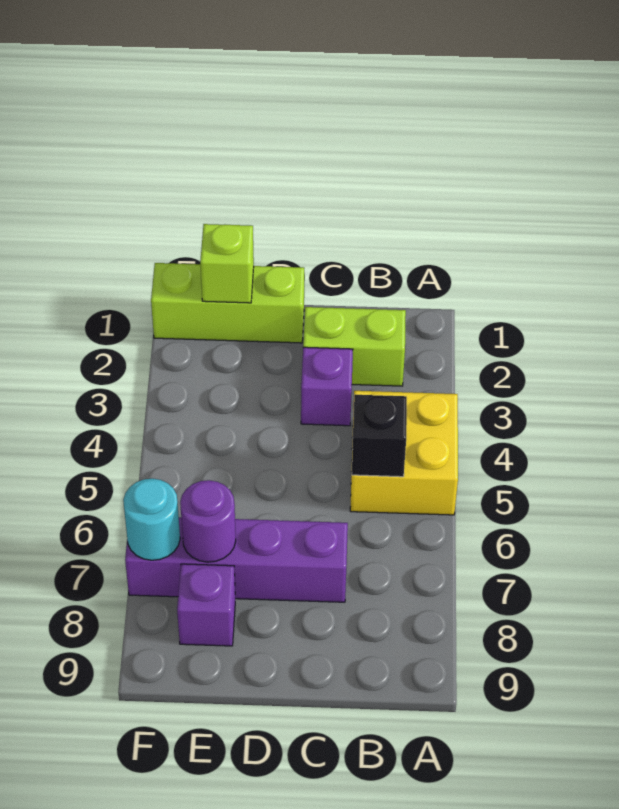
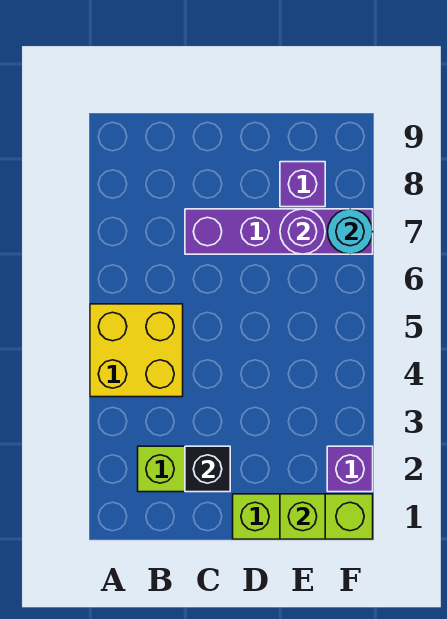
black brick B5 level 2 -> black brick C2 level 2
purple brick C3 level 1 -> purple brick F2 level 1

